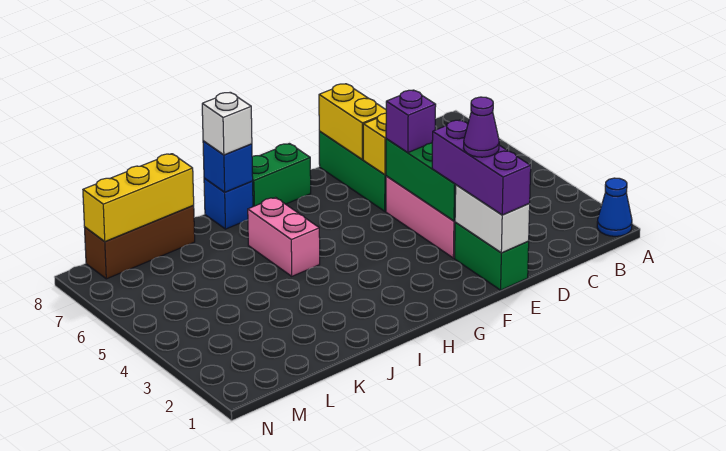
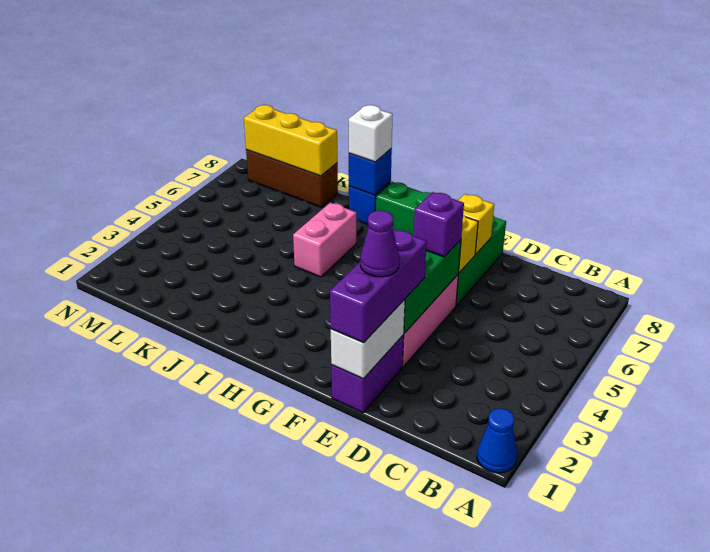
green brick E1:E2 level 1 -> purple brick E1:E2 level 1
yellow brick E7:E8 level 2 -> yellow brick E7 level 2

